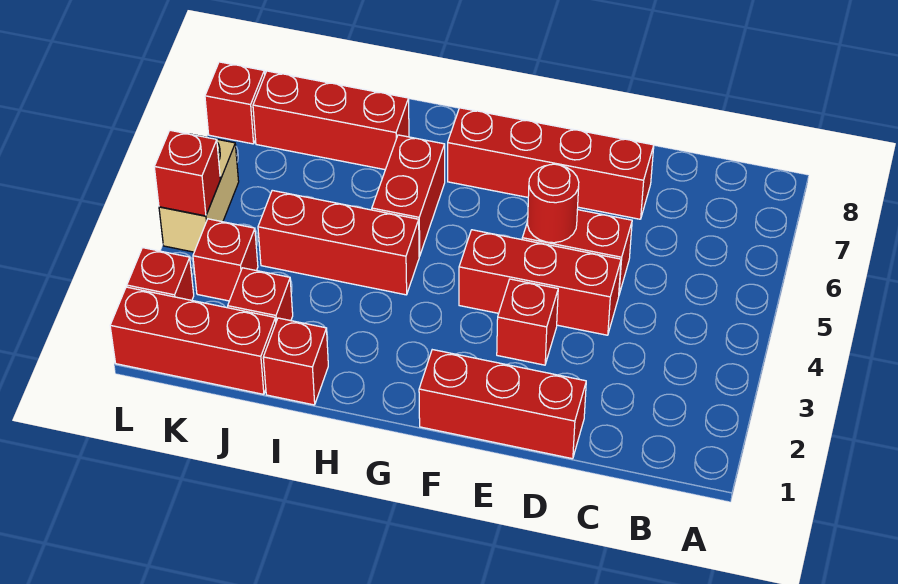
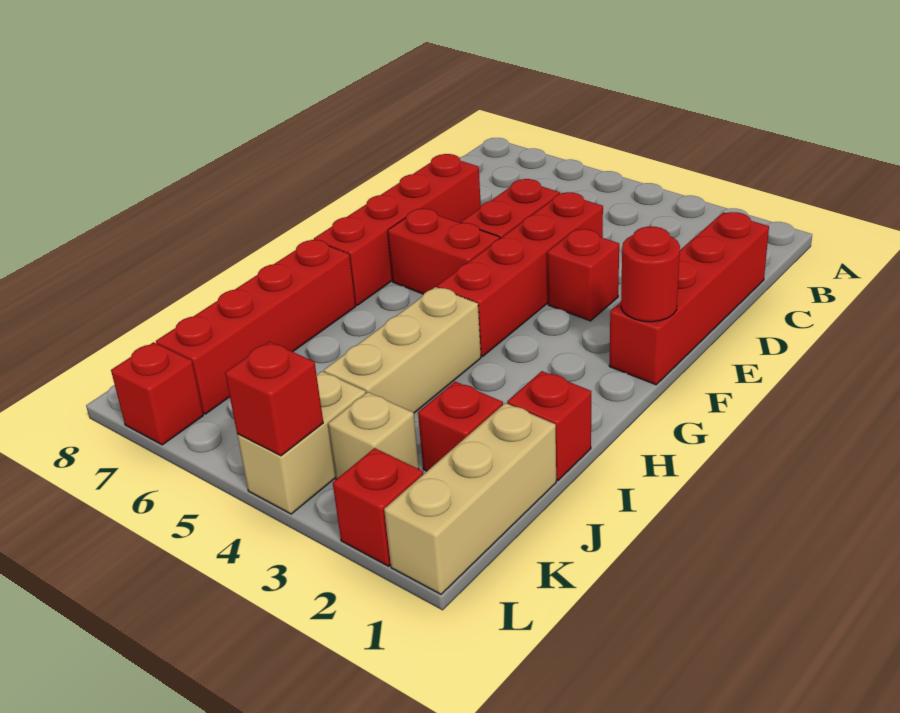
red brick D1:F1 level 1 -> red brick C1:F1 level 1
red brick D4:F4 level 1 -> red brick D4:G4 level 1
red round brick E5 level 2 -> red round brick F1 level 2
red brick H4:J4 level 1 -> tan brick H4:J4 level 1
red brick H5:H6 level 1 -> red brick F5:F6 level 1
red brick I7:K7 level 1 -> red brick H7:K7 level 1
red brick J1:L1 level 1 -> tan brick J1:L1 level 1
red brick K3 level 1 -> tan brick K3 level 1
tan brick L4:L5 level 1 -> tan brick K4:L4 level 1

